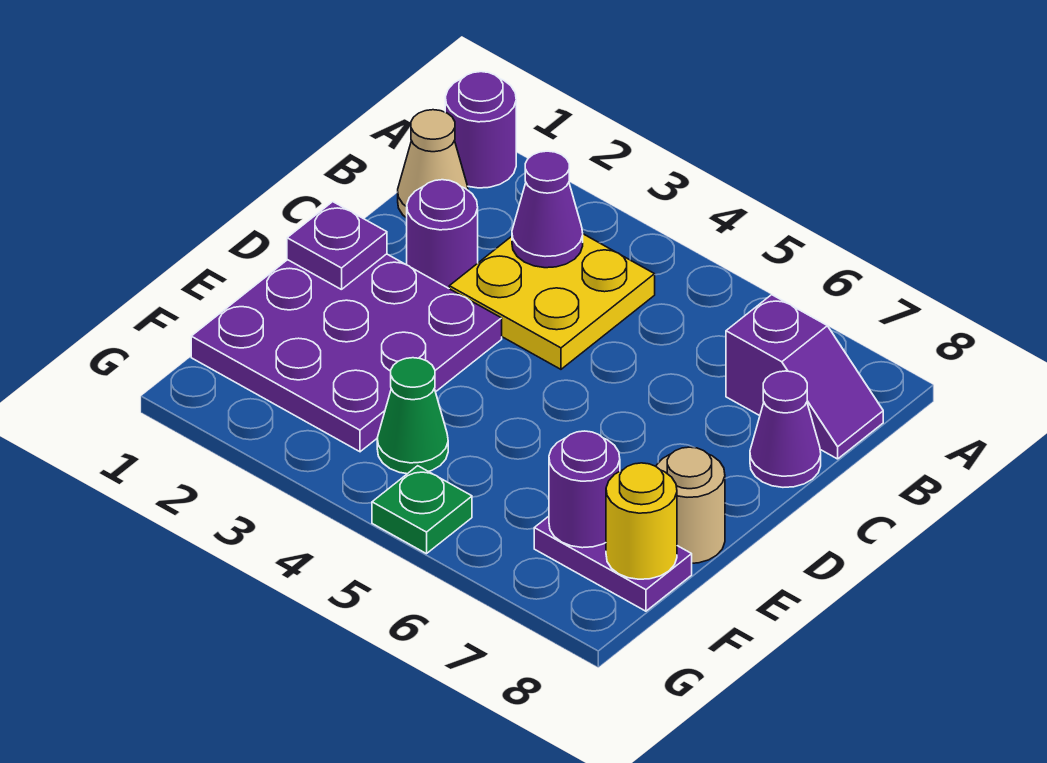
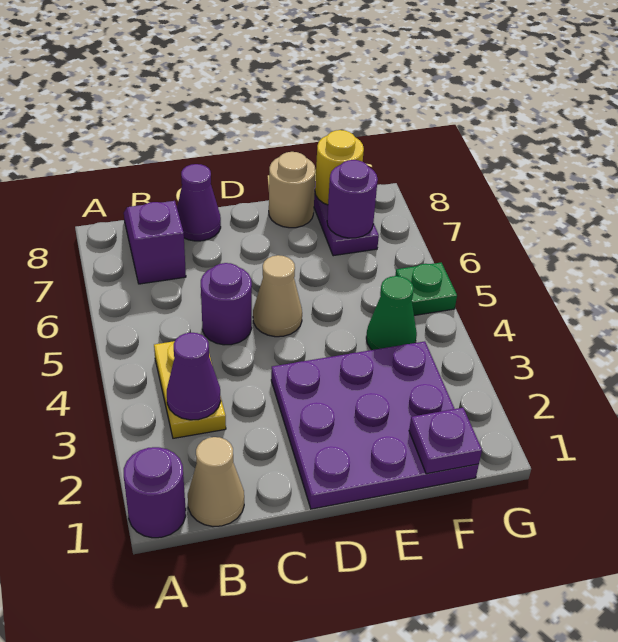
yellow plate B3:C4 level 1 -> yellow plate B3:B4 level 1
purple round brick C2 level 1 -> purple round brick C5 level 1
purple plate D1 level 2 -> purple plate F1 level 2
none -> tan cone D5 level 1

